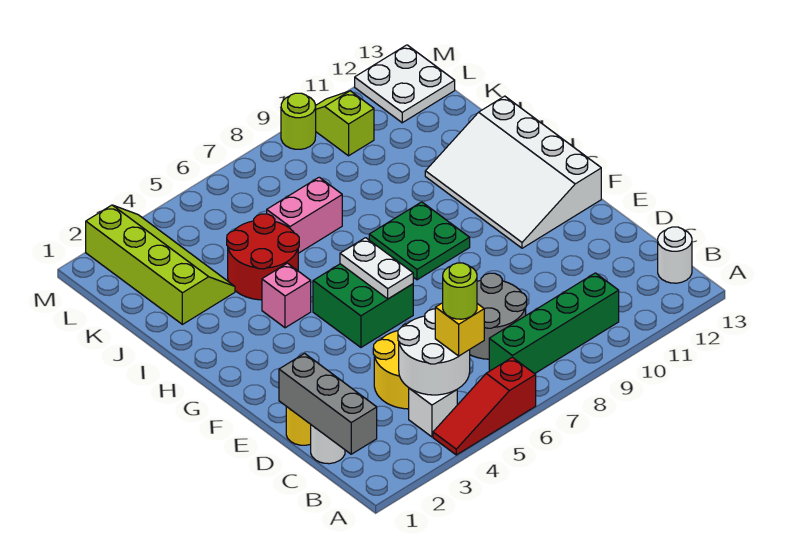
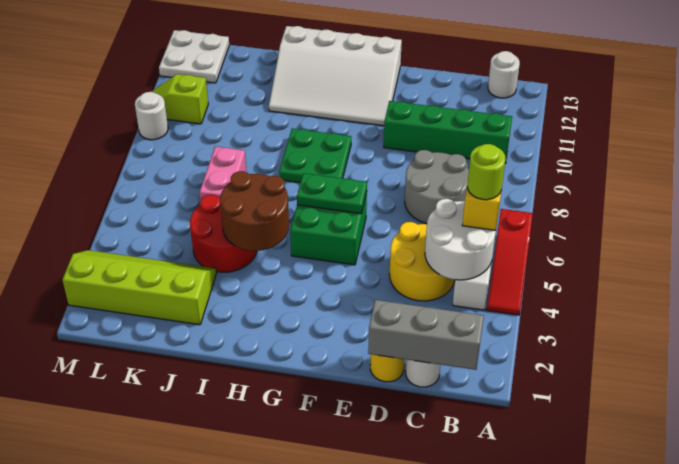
green brick B7:B10 level 1 -> green brick B10:E10 level 1
white plate F6:G6 level 2 -> green plate F6:G6 level 2
pink brick H4 level 1 -> none
none -> brown round brick H4:I5 level 2
lime round brick M9 level 1 -> white round brick M9 level 1

